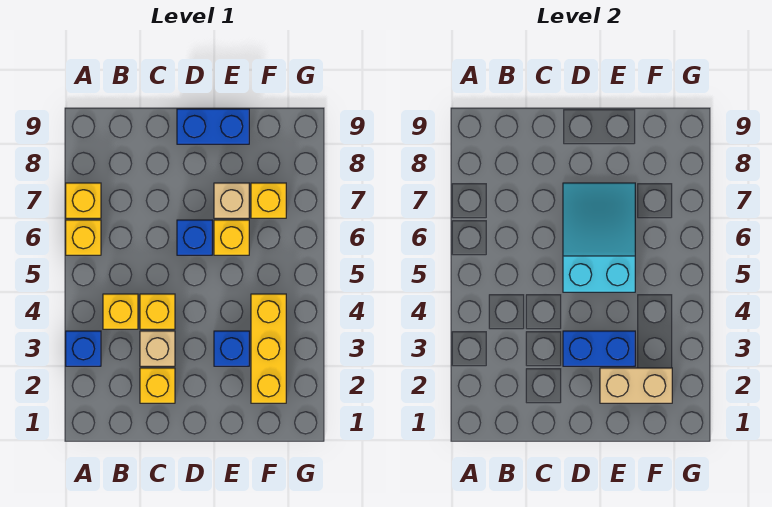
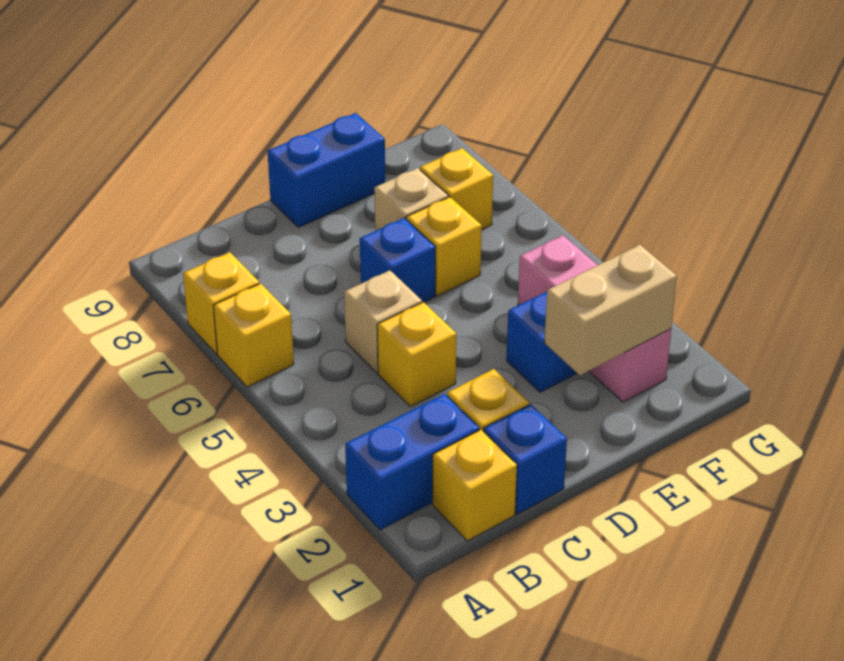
blue brick A3 level 1 -> blue brick C1 level 1
yellow brick B4 level 1 -> yellow brick B1 level 1
tan brick C3 level 1 -> tan brick C5 level 1
blue brick D3:E3 level 2 -> blue brick A2:B2 level 1
cyan slope D5:E7 level 2 top 5 -> none
yellow brick F2:F4 level 1 -> pink brick F2:F4 level 1

